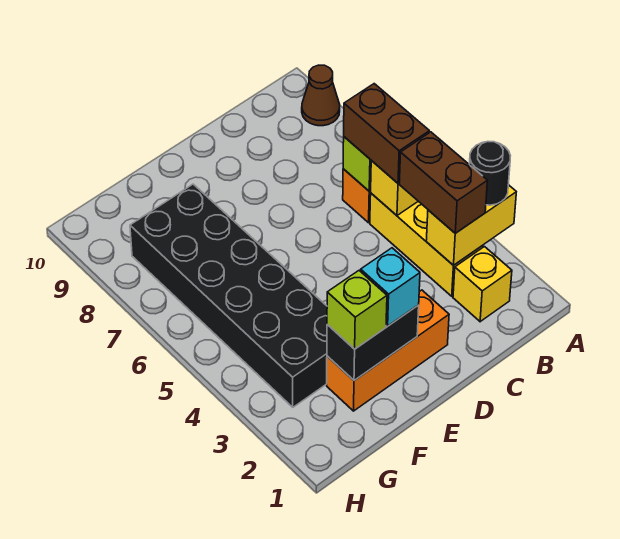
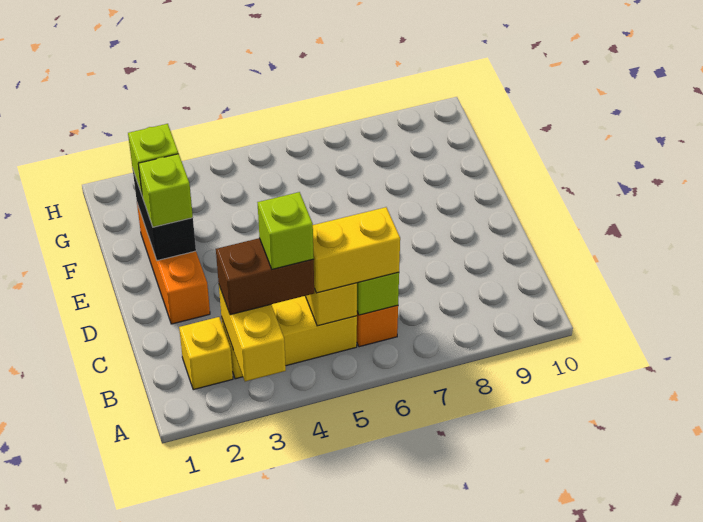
black round brick A3 level 3 -> none
brown cone A9 level 1 -> none
none -> lime brick B4 level 4
brown brick B5:B6 level 3 -> yellow brick B5:B6 level 3
cyan brick E2 level 3 -> lime brick E2 level 3
black brick F3:G8 level 1 -> none

